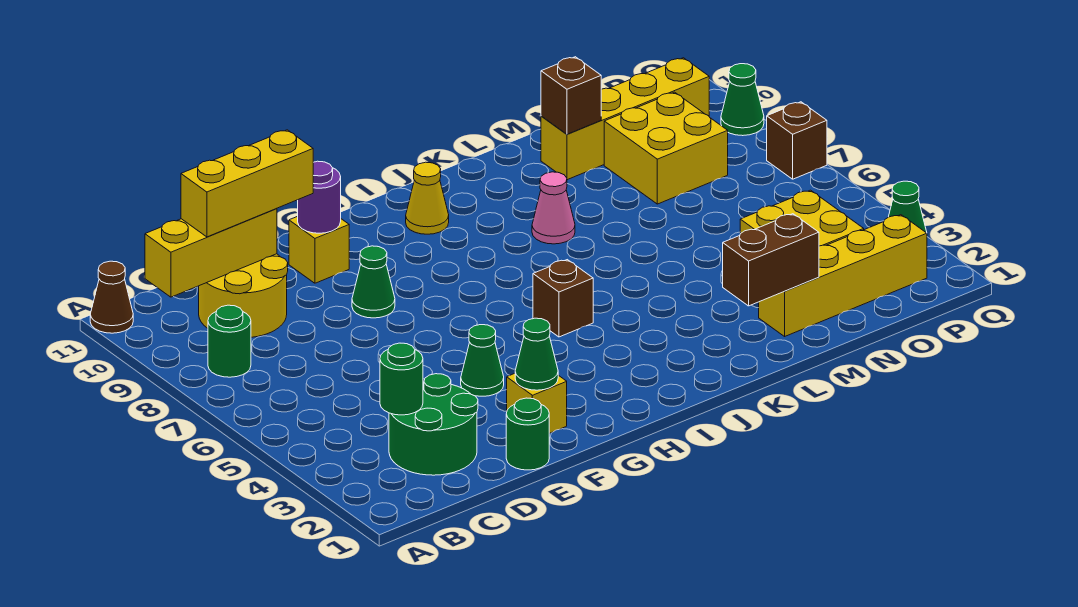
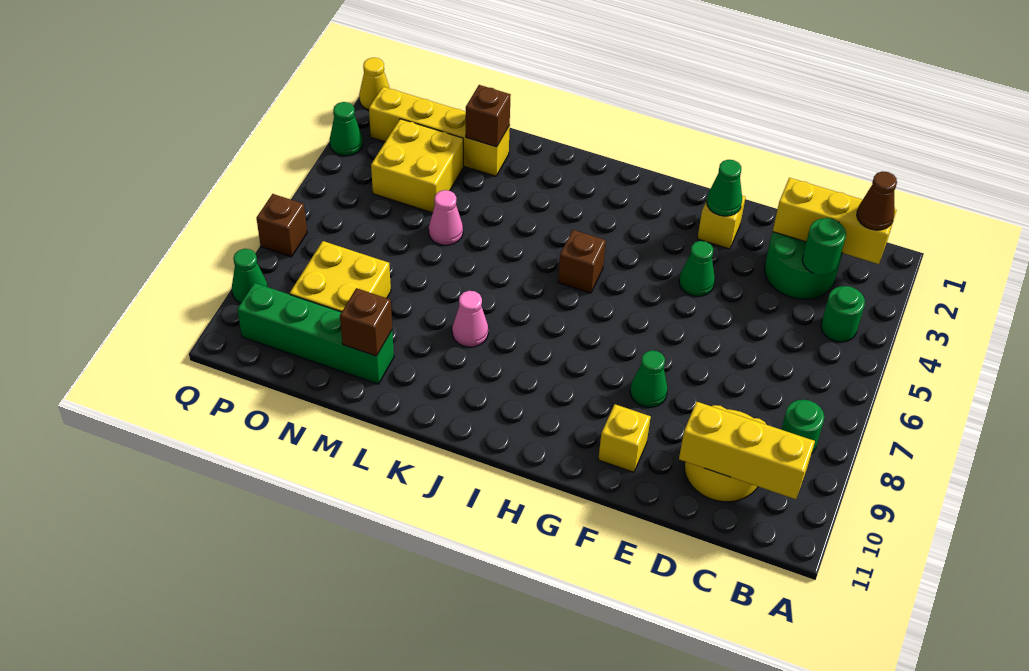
brown cone A11 level 1 -> brown cone B2 level 3
yellow brick C10:E10 level 3 -> yellow brick B2:D2 level 2
green round brick E1 level 1 -> green round brick B4 level 1
purple round brick F10 level 2 -> none
yellow cone I10 level 1 -> yellow cone Q1 level 1
brown brick L2:M2 level 2 -> brown brick M2 level 2
none -> pink cone M5 level 1
yellow brick M10:P10 level 1 -> green brick M10:P10 level 1

